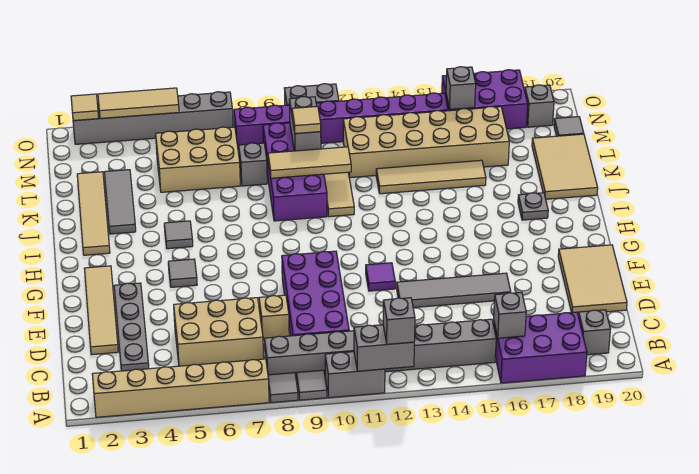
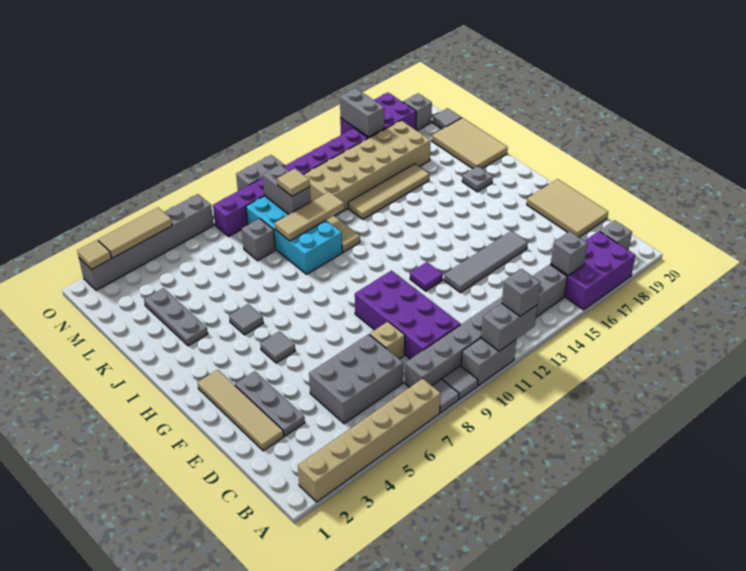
grey plate C3:F3 level 1 -> grey plate D3:F3 level 1
tan brick C5:D7 level 1 -> grey brick C5:D7 level 1
tan tile I2:L2 level 1 -> none
grey tile J3:L3 level 1 -> grey plate J3:L3 level 1
purple brick J9:M10 level 1 -> cyan brick J9:M10 level 1
tan brick L5:M7 level 1 -> none
grey brick N16 level 2 -> grey brick N16:O16 level 2

